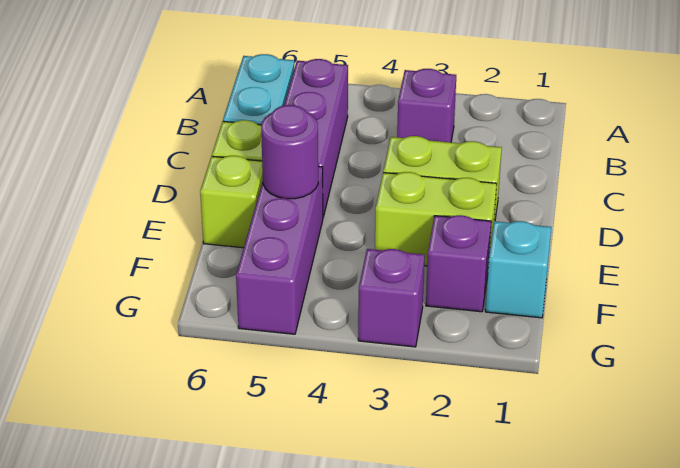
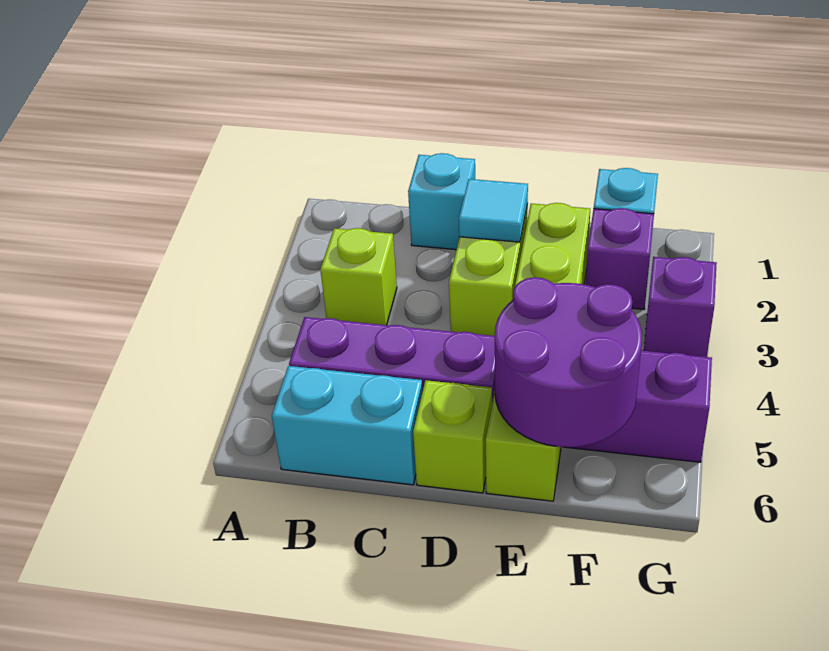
purple brick B3 level 1 -> lime brick B3 level 1
none -> cyan brick C1 level 1
none -> cyan tile D2 level 2
purple round brick E5 level 2 -> purple round brick E5:F6 level 2

